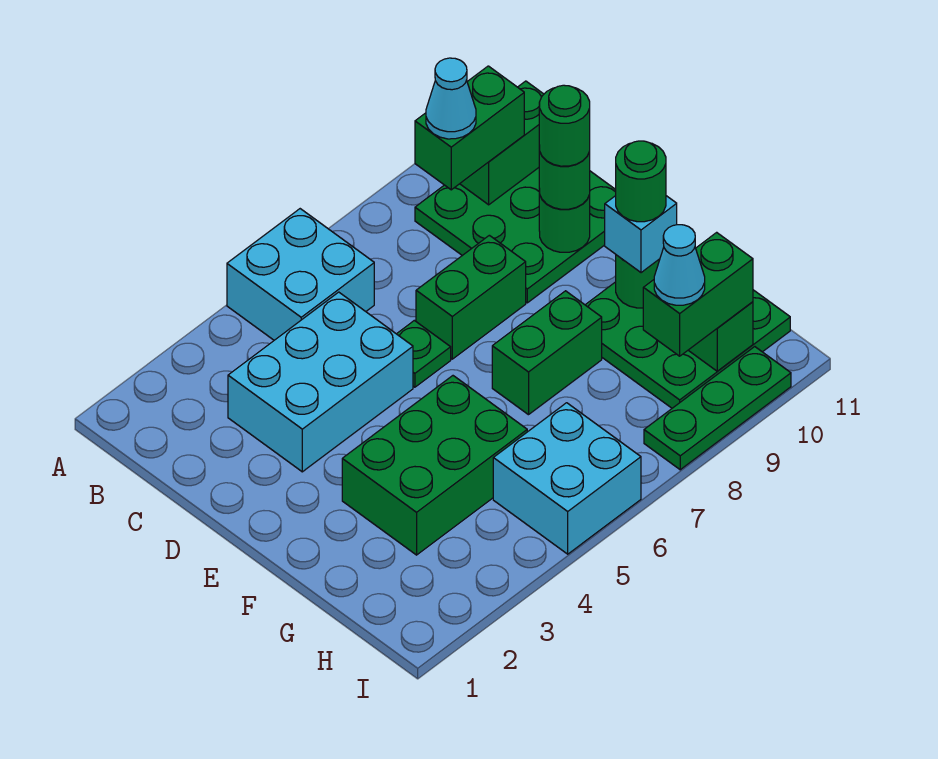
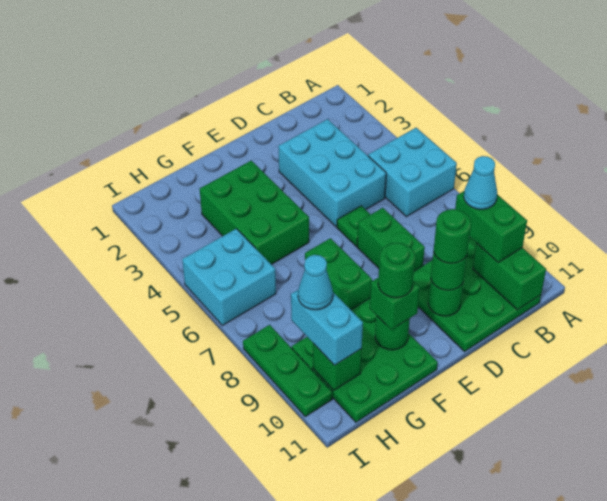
cyan brick F10 level 3 -> green brick F10 level 3
green brick H9:H10 level 3 -> cyan brick H9:H10 level 3

